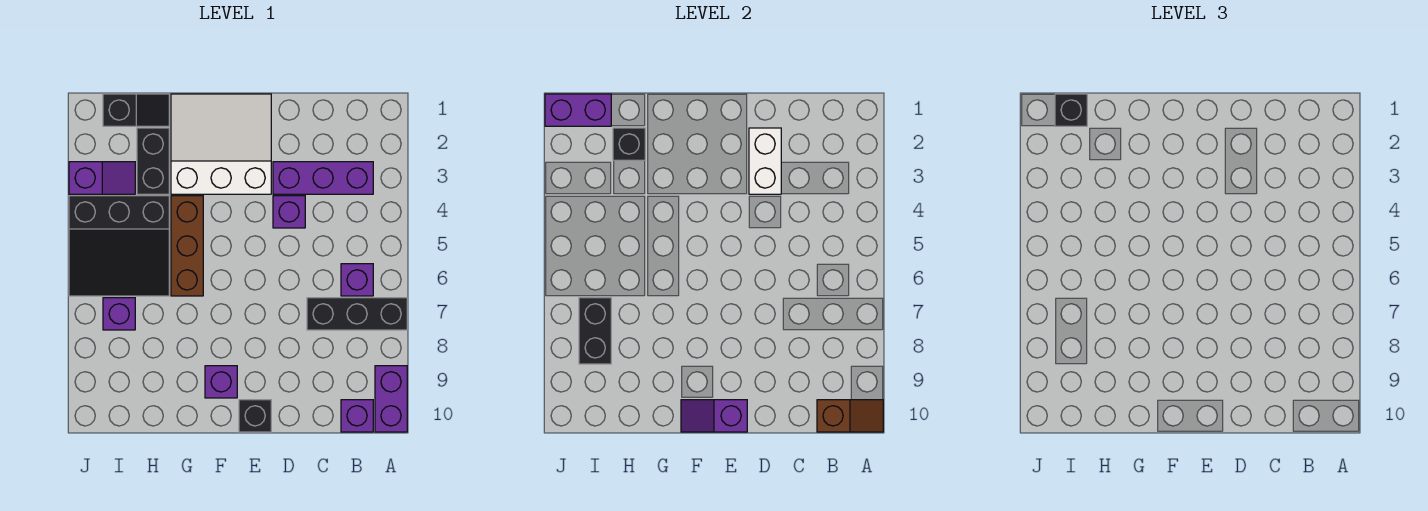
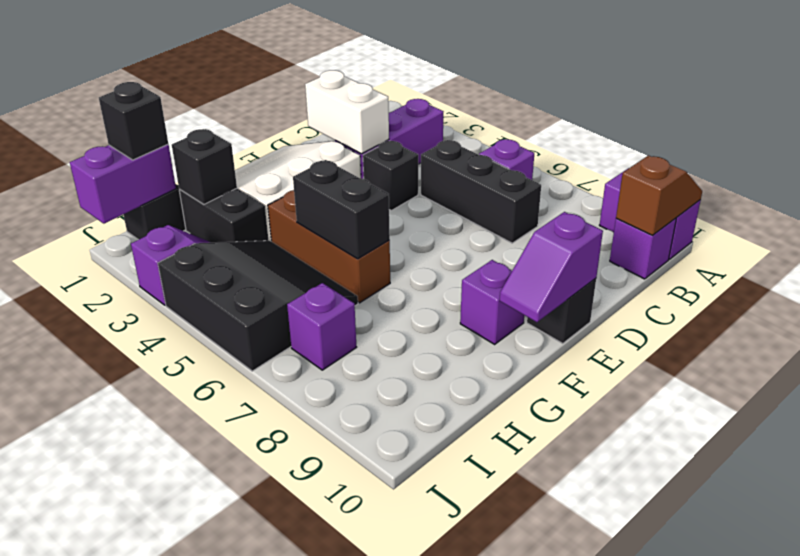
black brick A7:C7 level 1 -> black brick C5:C7 level 1
purple brick D4 level 1 -> black brick D4 level 1
black slope H4:J6 level 1 top 4 -> black slope H4:J6 level 1 top J
black brick I7:I8 level 2 -> black brick G5:G6 level 2

